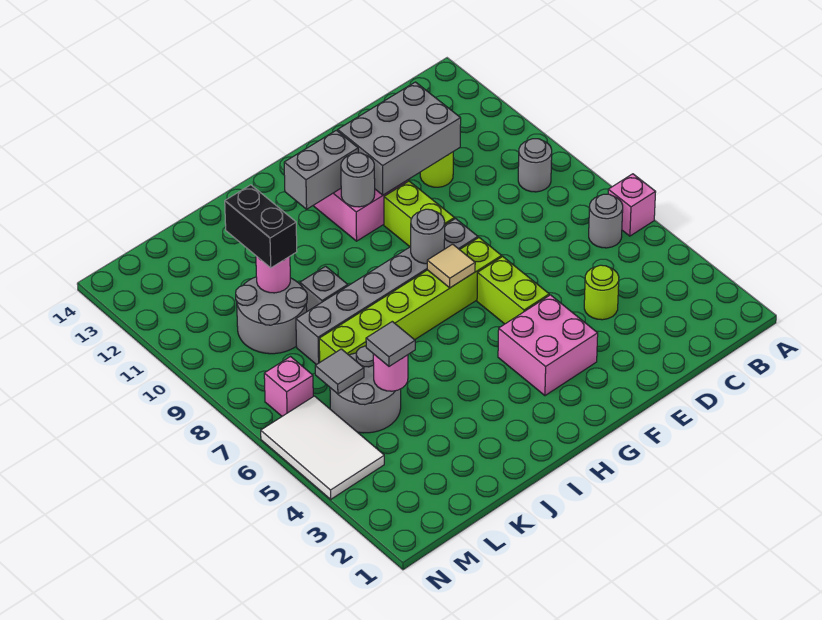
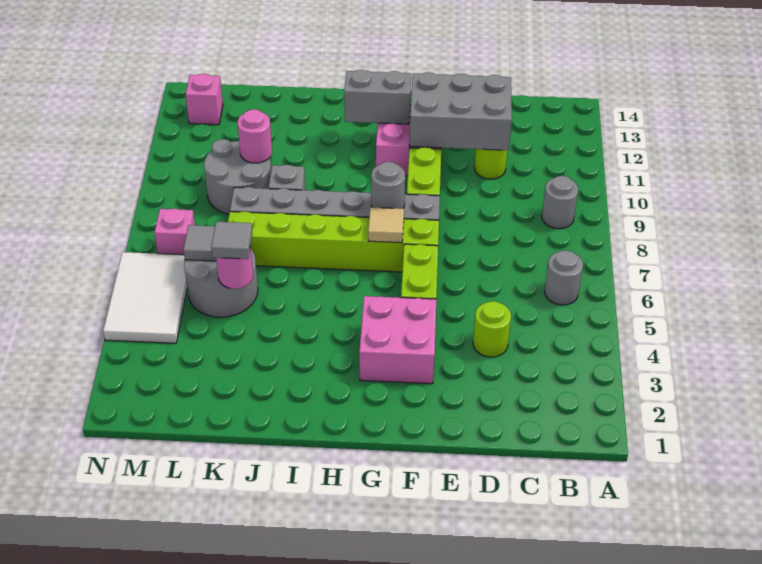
pink brick A6 level 1 -> pink brick M13 level 1
grey round brick G11 level 2 -> none
black brick K10:K11 level 3 -> none

